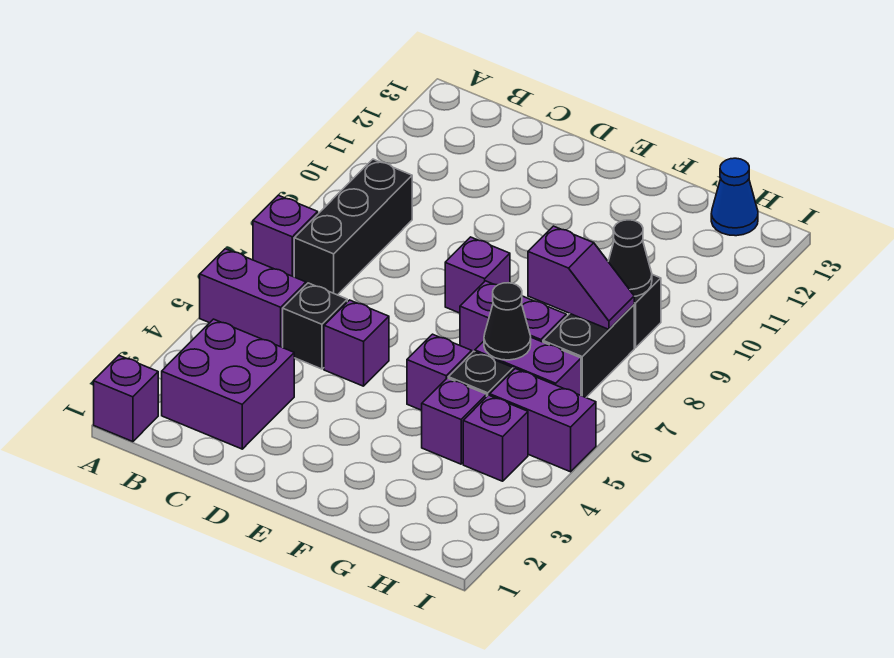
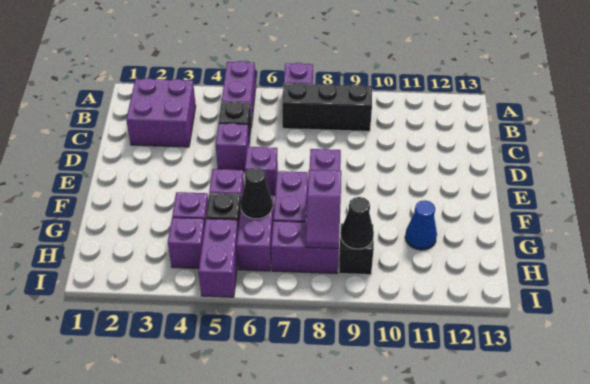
purple brick A1 level 1 -> purple brick E6 level 1
black brick H7:H8 level 1 -> purple brick H7:H8 level 1
blue cone H13 level 1 -> blue cone G11 level 1

